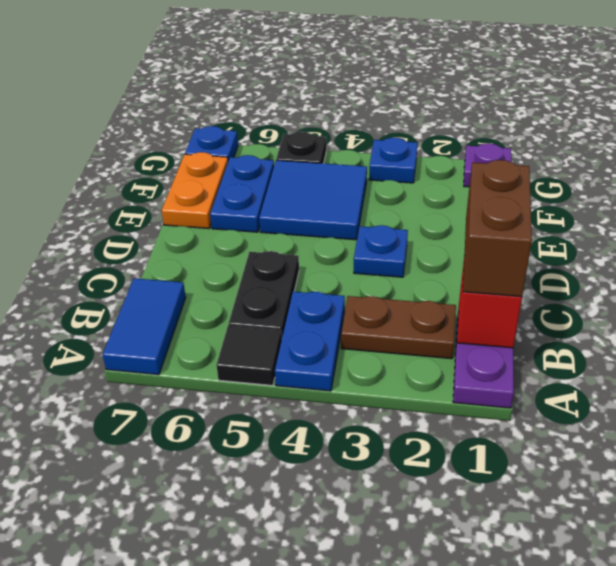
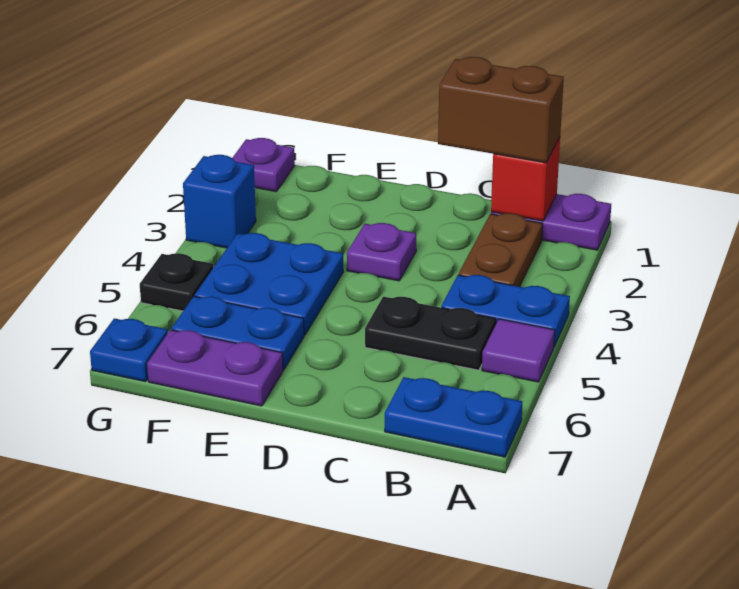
black tile A5 level 1 -> purple tile A5 level 1
blue tile A7:B7 level 1 -> blue plate A7:B7 level 1
blue plate D3 level 1 -> purple plate D3 level 1
blue tile E4:F5 level 1 -> blue plate E4:F5 level 1
orange plate E7:F7 level 1 -> purple plate E7:F7 level 1
blue plate G3 level 1 -> blue brick G3 level 1

